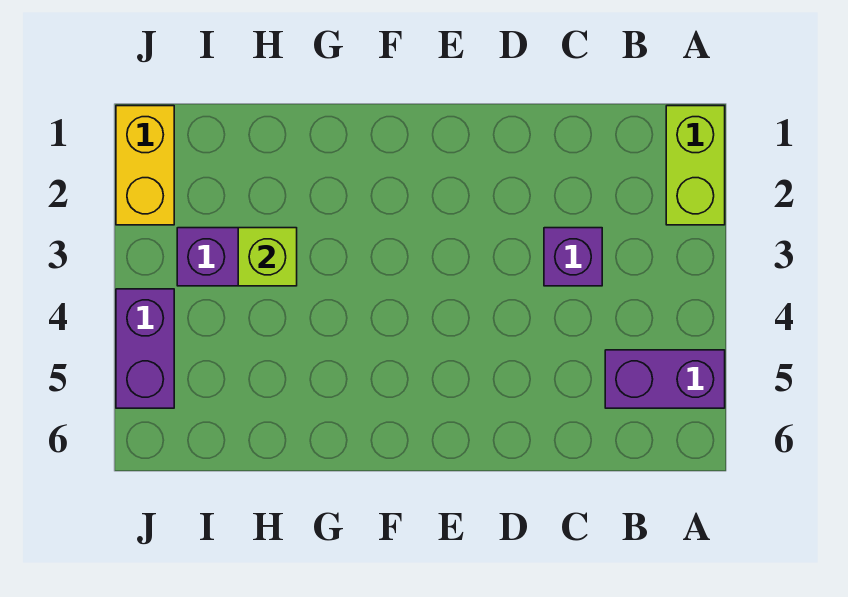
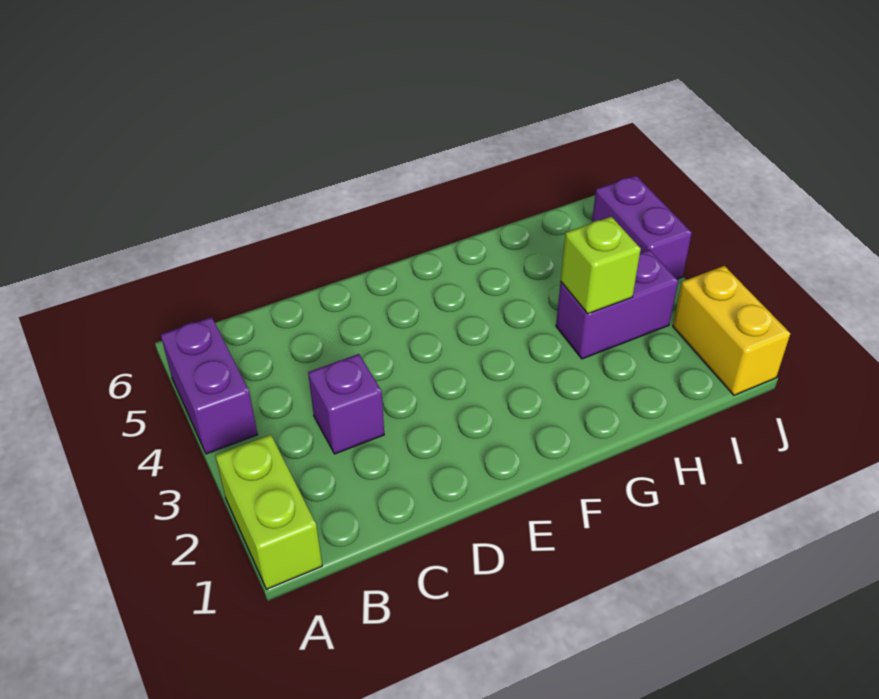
purple brick A5:B5 level 1 -> purple brick A4:A5 level 1

